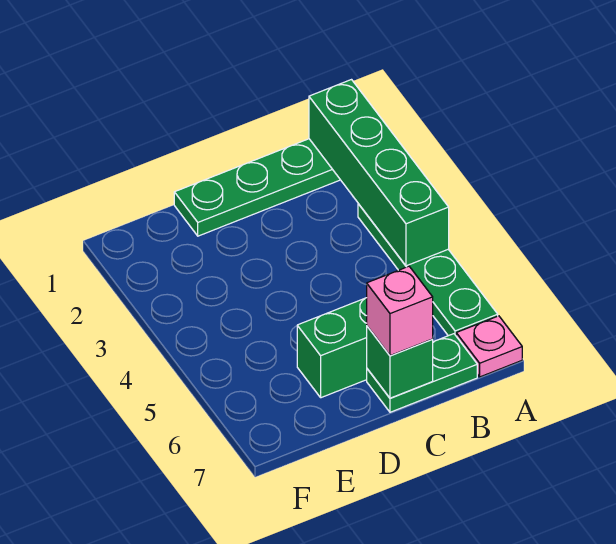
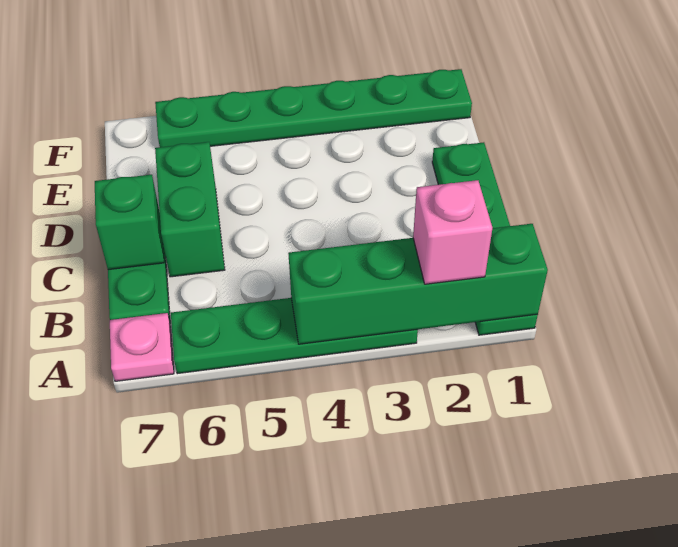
pink brick C7 level 3 -> pink brick A2 level 3
none -> green plate F1:F6 level 1

